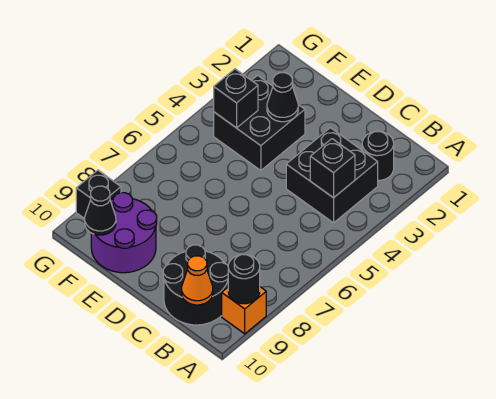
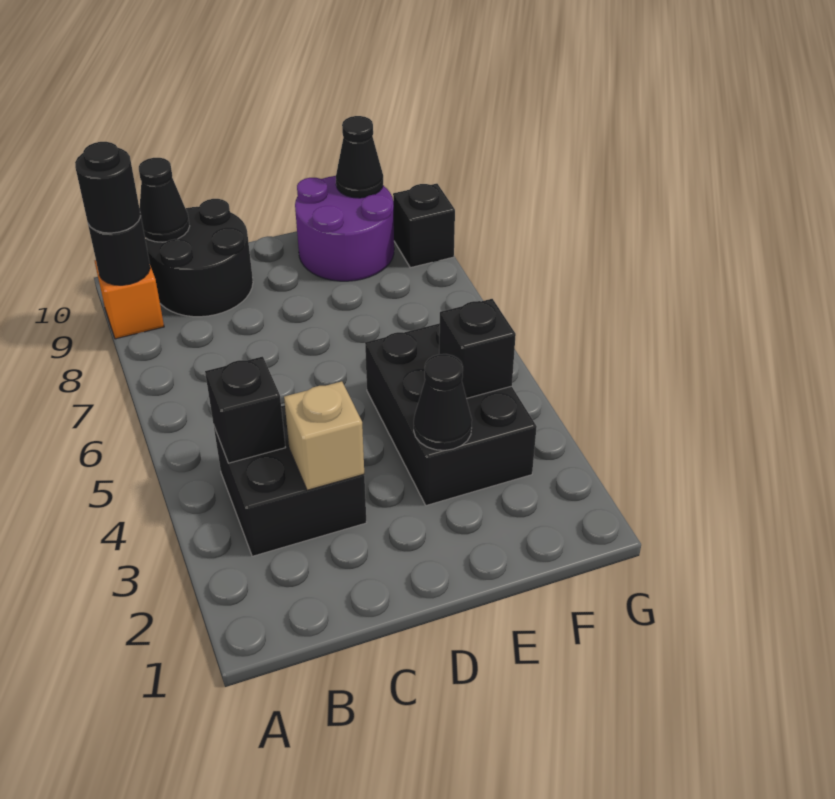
black round brick B2 level 1 -> black round brick A9 level 3
orange cone B10 level 2 -> black cone B10 level 2
none -> tan brick C3 level 2
black brick E3:F4 level 1 -> black brick E3:F5 level 1

